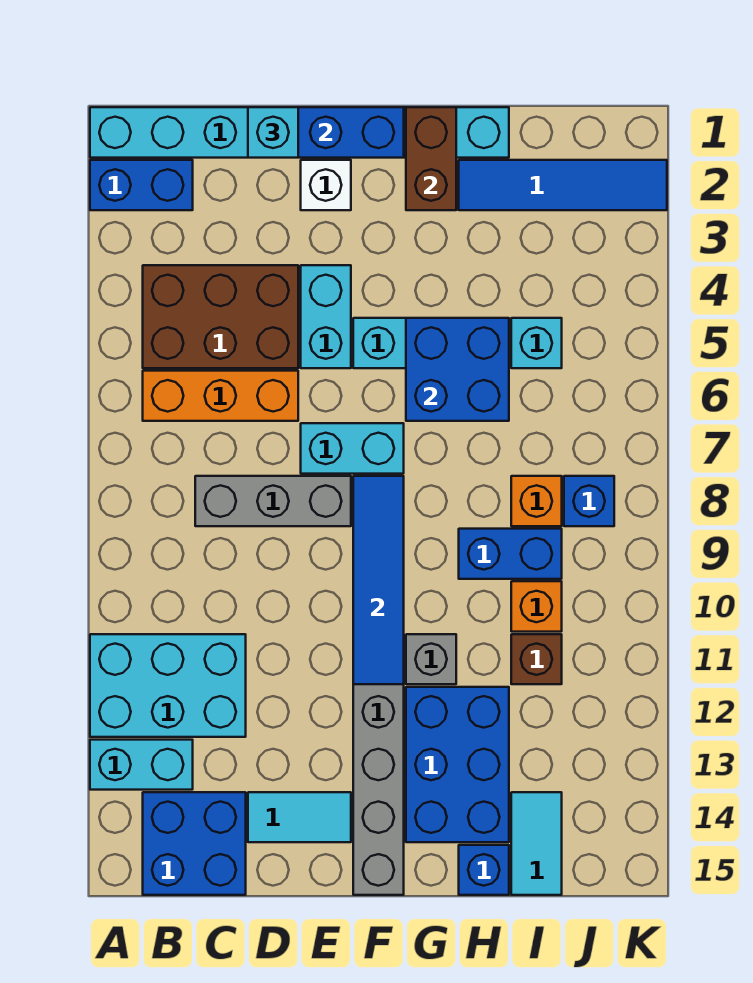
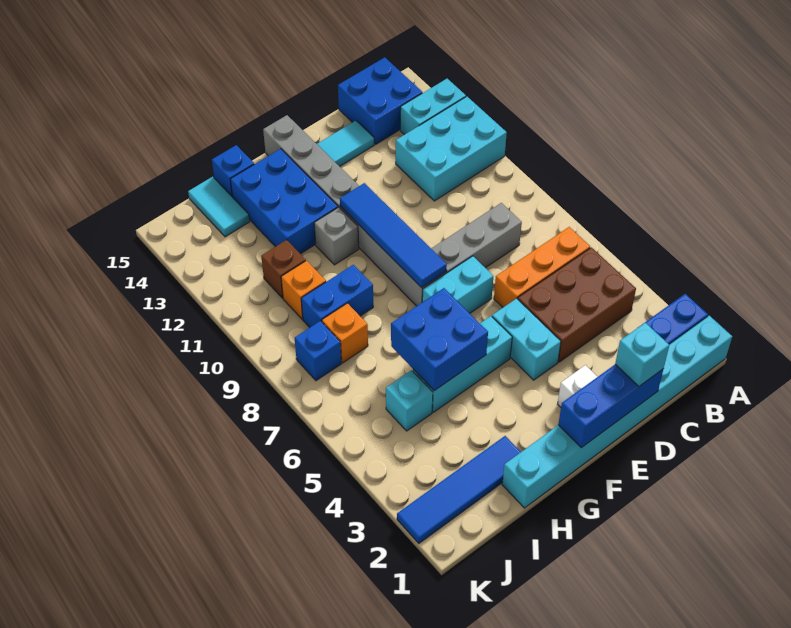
brown brick G1:G2 level 2 -> none

